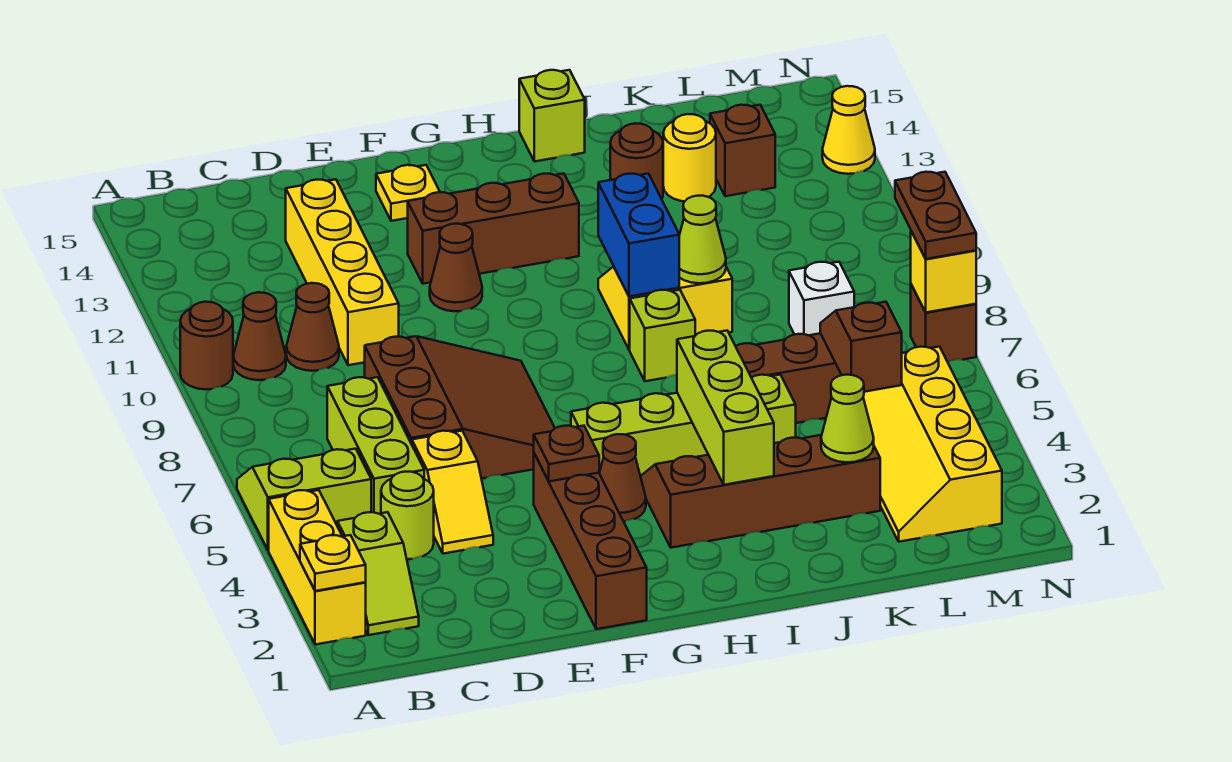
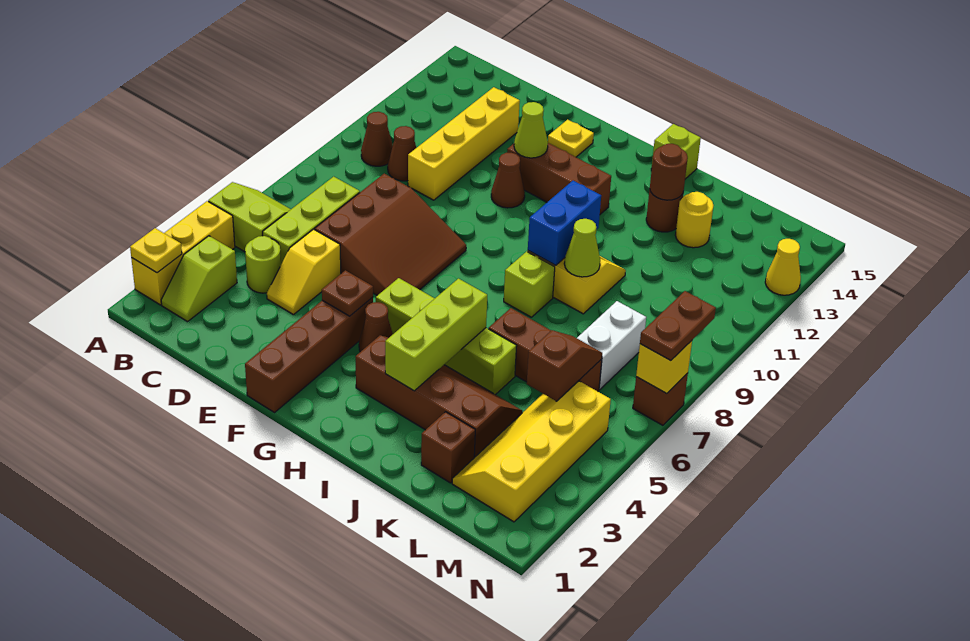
brown round brick A10 level 1 -> brown round brick J13 level 2
lime cone K3 level 2 -> lime cone F12 level 2
white brick L8 level 1 -> white brick L7:L8 level 1
brown brick L13 level 1 -> brown brick K2 level 1

